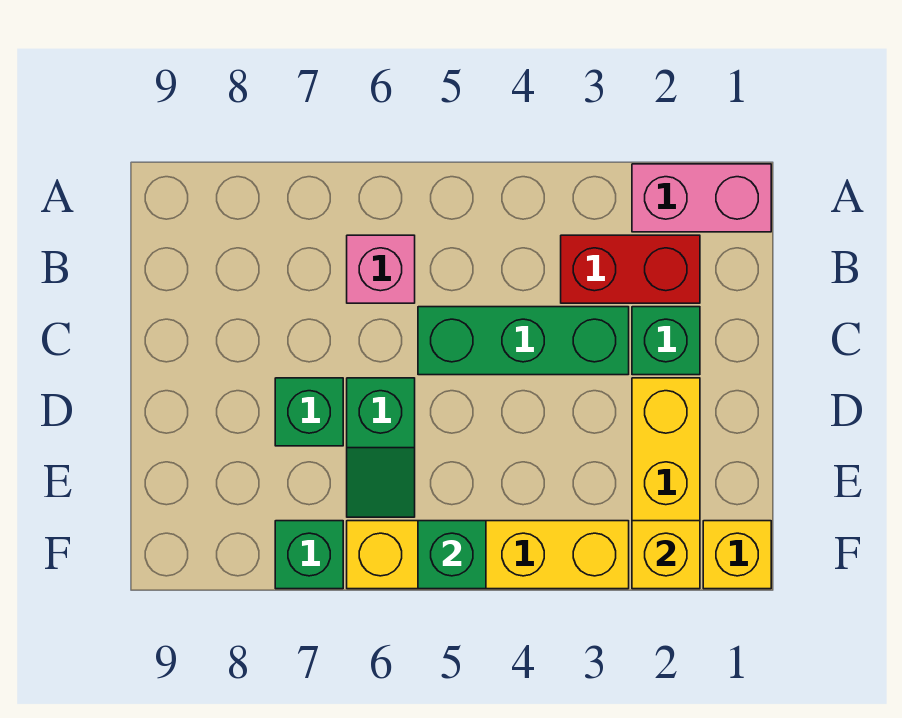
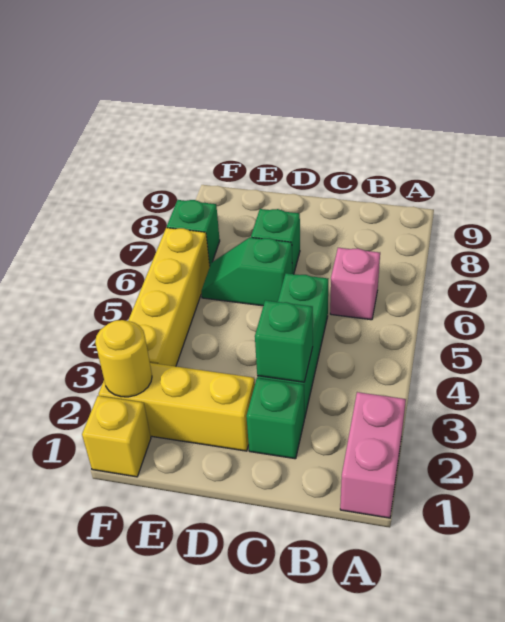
red brick B2:B3 level 1 -> none
yellow brick F2 level 2 -> yellow round brick F2 level 2
green brick F5 level 2 -> green brick C3 level 2

